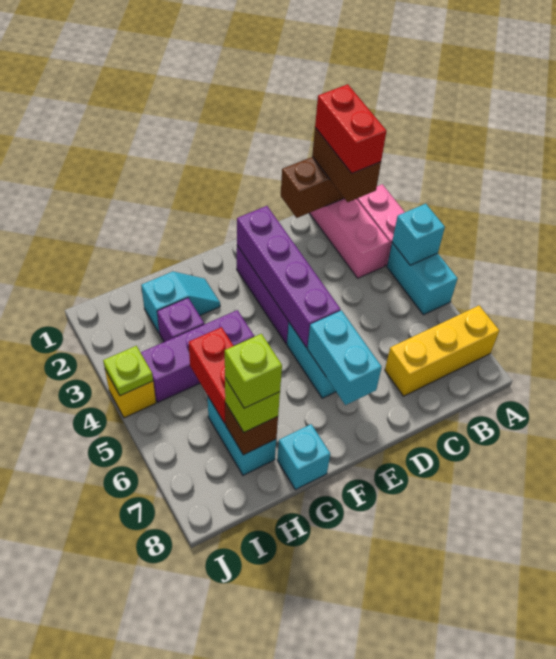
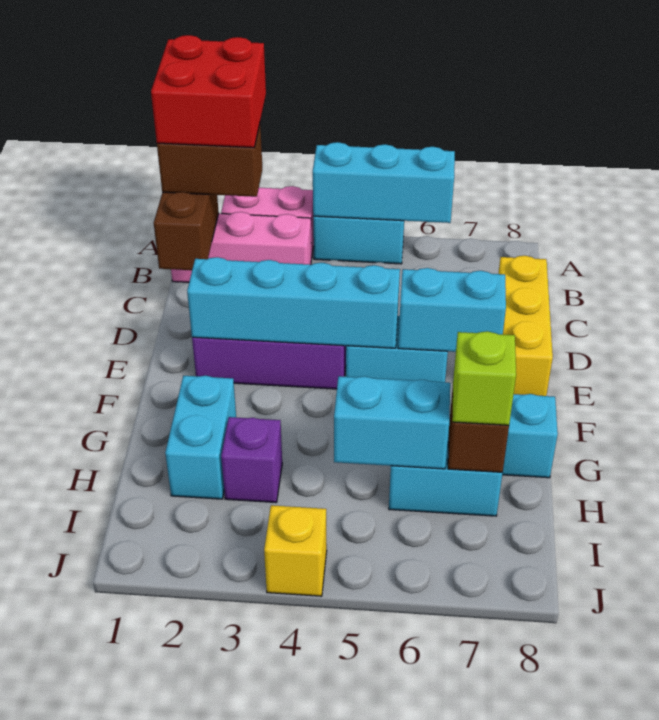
cyan brick A4 level 2 -> cyan brick A4:A6 level 2
yellow brick A7:C7 level 1 -> yellow brick C8:E8 level 1
red brick B1:B2 level 4 -> red brick A1:B2 level 4
purple brick E2:E5 level 2 -> cyan brick E2:E5 level 2
cyan slope G2:H2 level 1 top H -> cyan brick G2:H2 level 1
purple brick G4:I4 level 1 -> none
red brick H5:H6 level 2 -> cyan brick H5:H6 level 2
lime brick H7 level 4 -> none
lime plate J4 level 2 -> none

